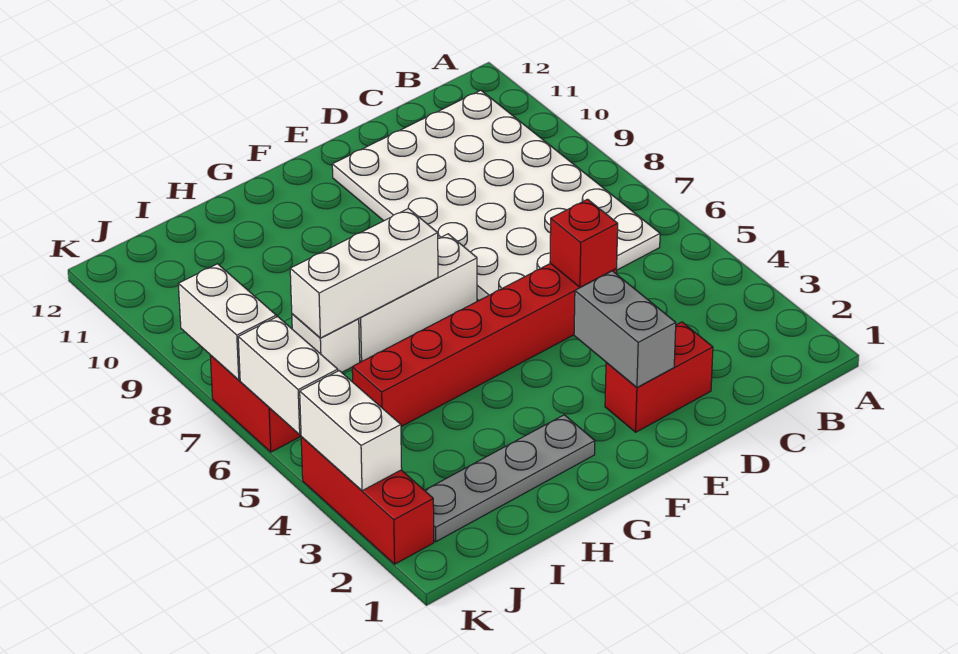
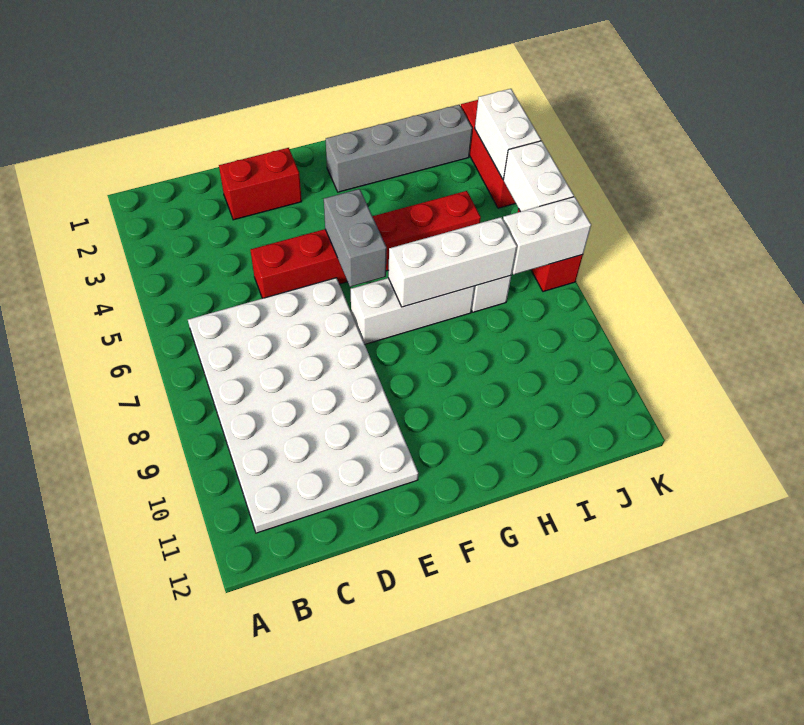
red brick D5 level 2 -> none
grey brick E2:E3 level 2 -> grey brick F5:F6 level 2
grey plate G2:J2 level 1 -> grey brick G2:J2 level 1
white brick K7:K8 level 2 -> white brick J7:K7 level 2

